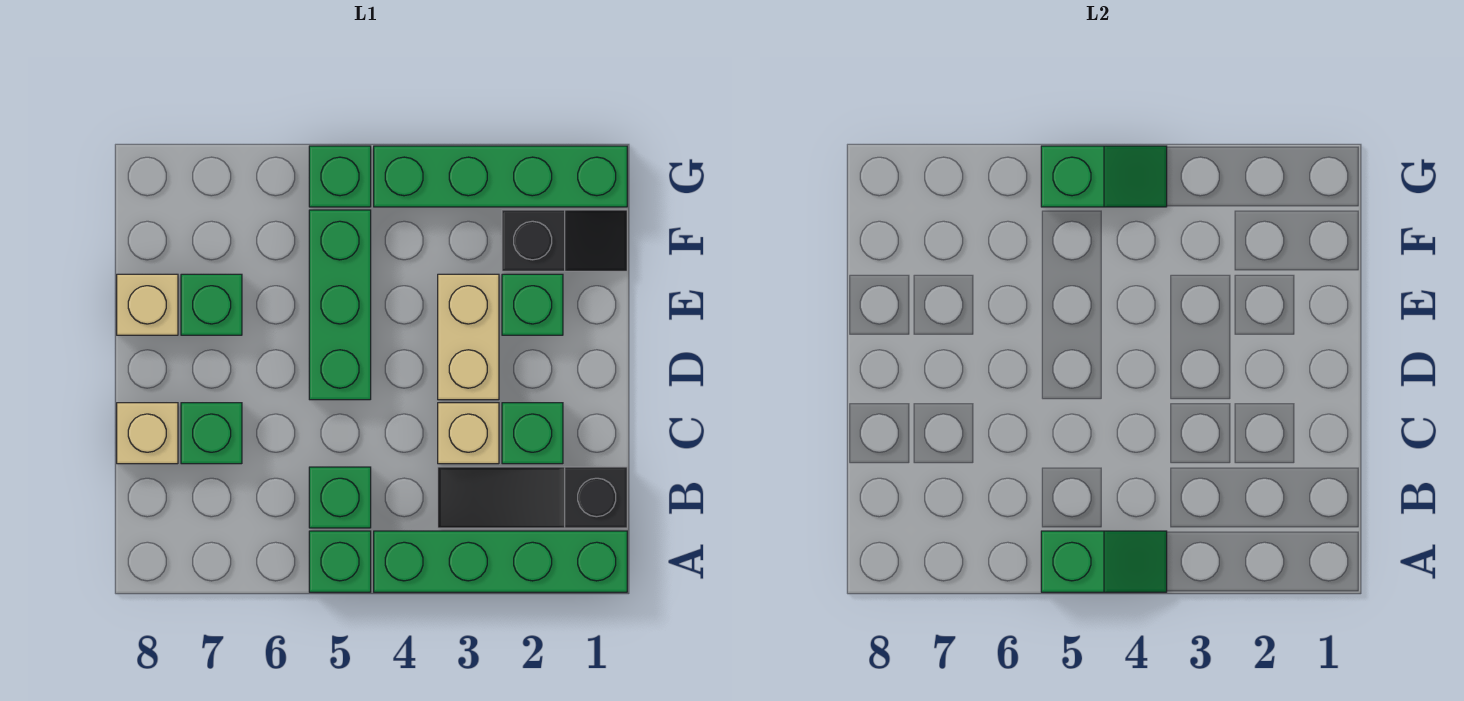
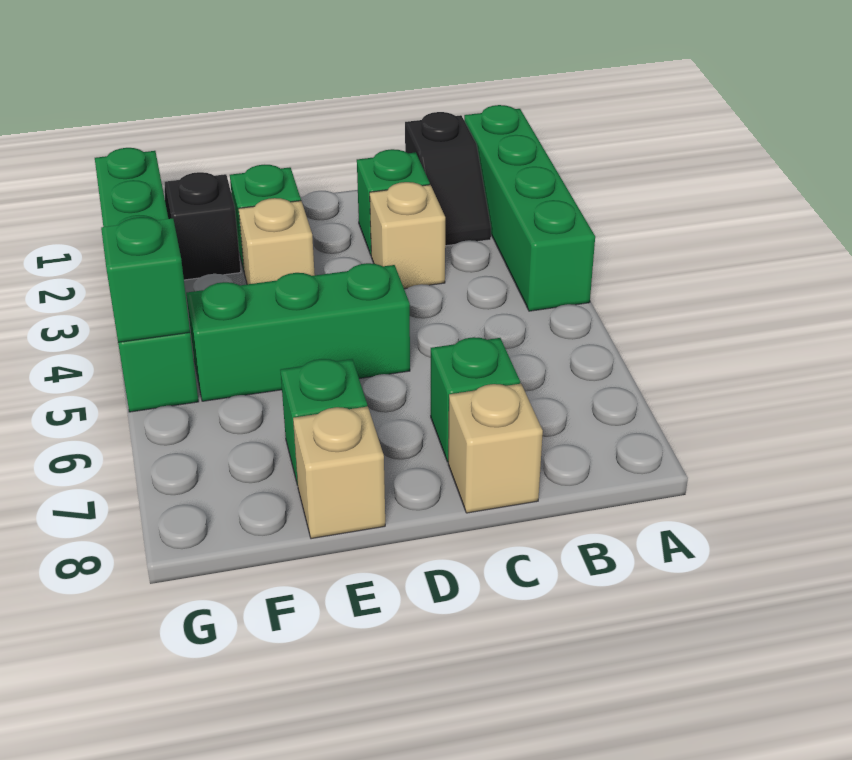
green slope A4:A5 level 2 top 5 -> none
green brick A5 level 1 -> none
black slope B1:B3 level 1 top 1 -> black slope B1:B2 level 1 top 1
green brick B5 level 1 -> none
tan brick D3:E3 level 1 -> tan brick E3 level 1

